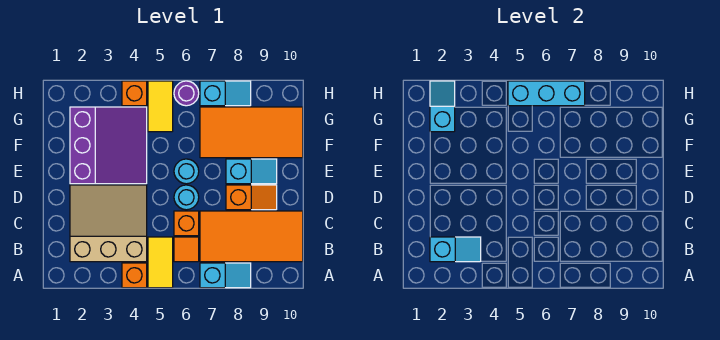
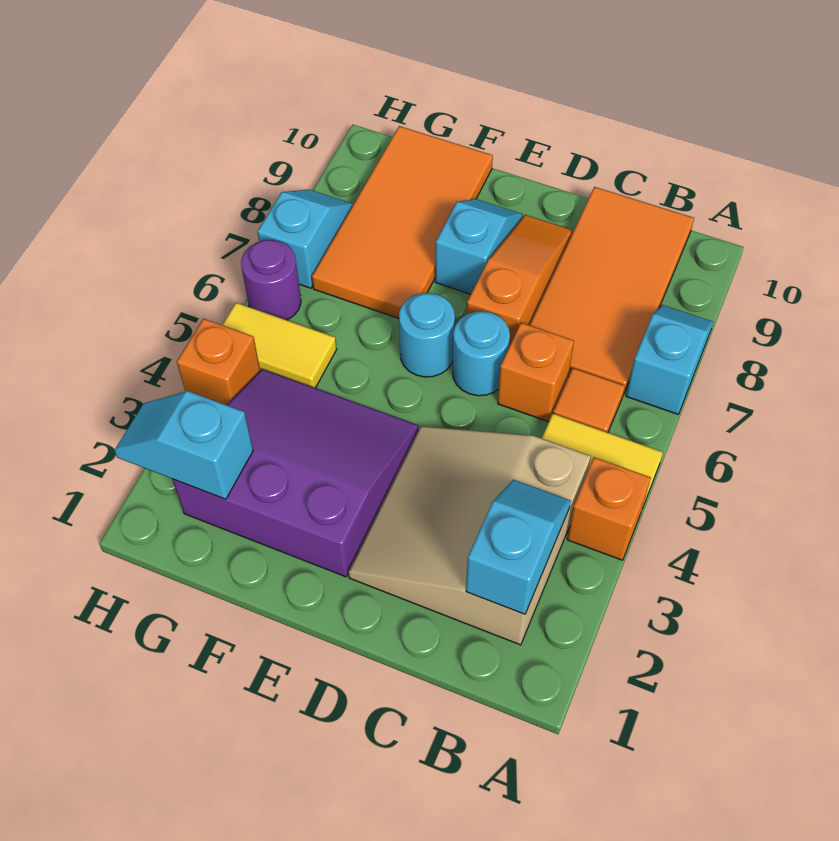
orange slope D8:D9 level 1 top 8 -> orange slope D7:D9 level 1 top 7
cyan brick H5:H7 level 2 -> none

